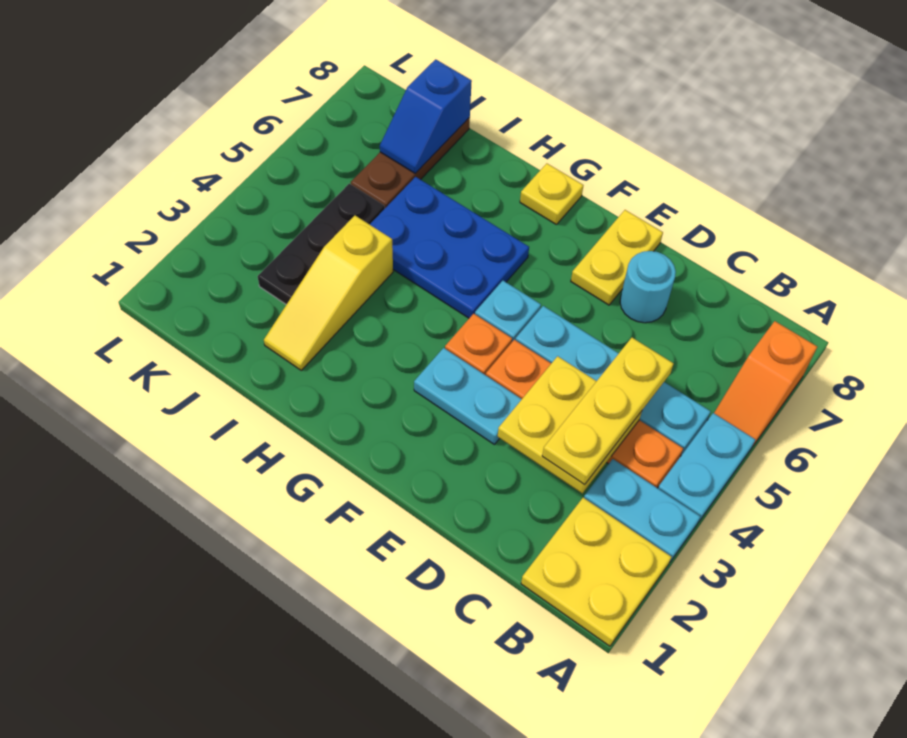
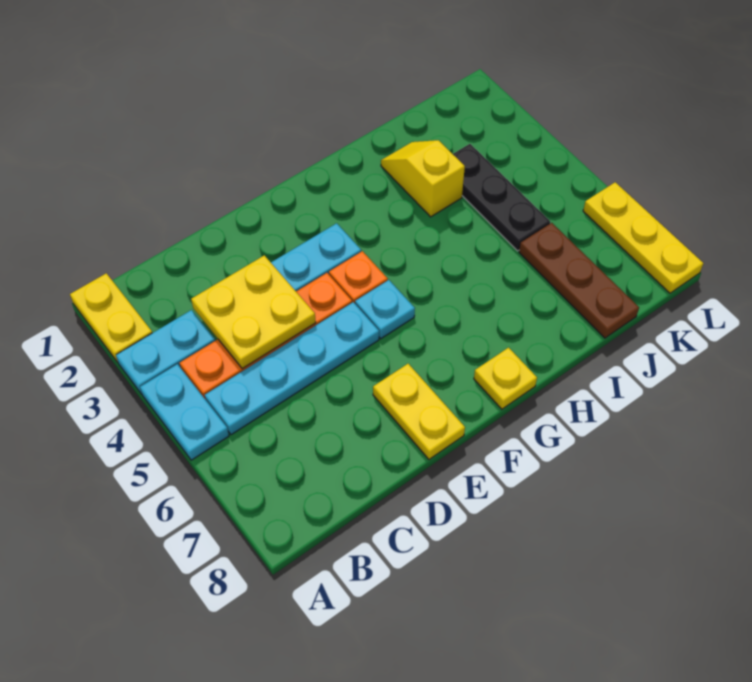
yellow plate A1:B2 level 1 -> yellow plate A1:A2 level 1
orange slope A6:A7 level 1 top 7 -> none
yellow plate C3:C5 level 3 -> yellow plate L6:L8 level 1
cyan round brick D7 level 1 -> none
blue plate G5:I6 level 1 -> none
yellow slope I2:I4 level 1 top 4 -> yellow slope I2:I3 level 1 top 3
blue slope J7:J8 level 2 top 8 -> none

